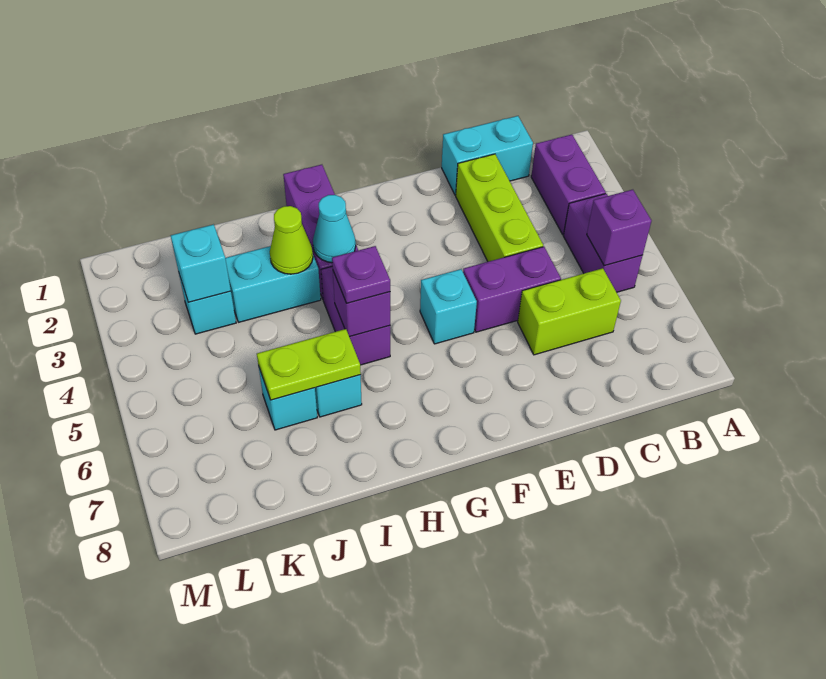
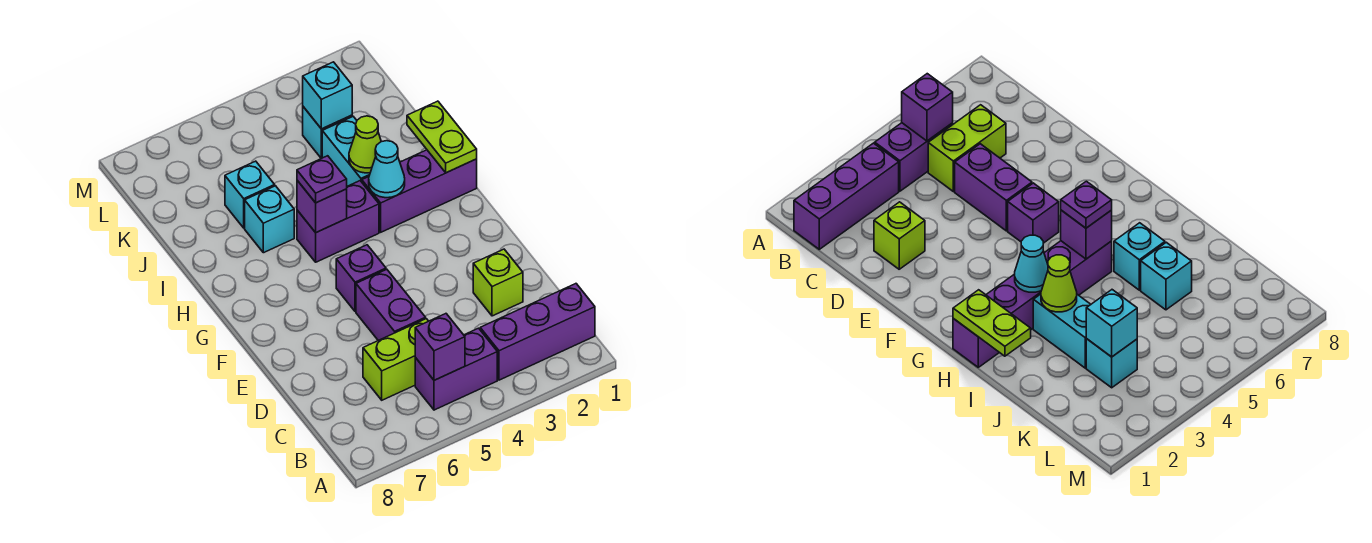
purple brick B2:B3 level 1 -> purple brick B1:B3 level 1
cyan brick C1:D1 level 1 -> none
lime brick C6:D6 level 1 -> lime brick C5:C6 level 1
lime brick D2:D4 level 1 -> lime brick D2 level 1
cyan brick F5 level 1 -> purple brick F5 level 1
lime plate I6:J6 level 2 -> lime plate H1:I1 level 2

